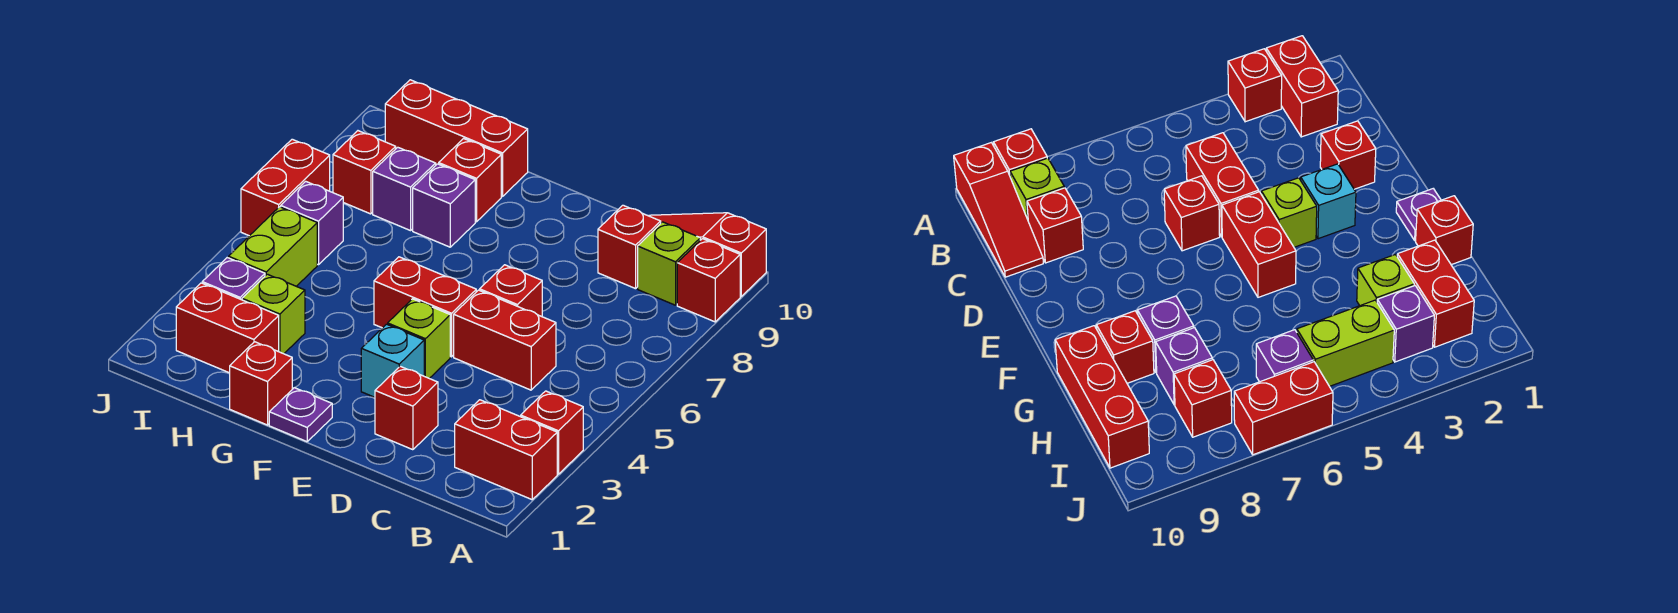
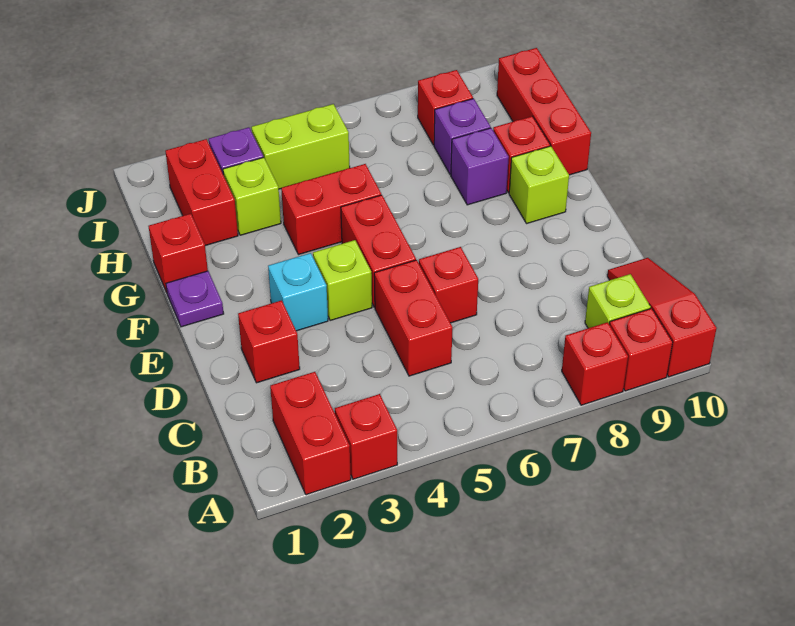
red brick C9 level 1 -> red brick A8 level 1
none -> lime brick F9 level 1
purple brick I6 level 1 -> none
red brick J6:J7 level 1 -> red brick G4:G5 level 1

